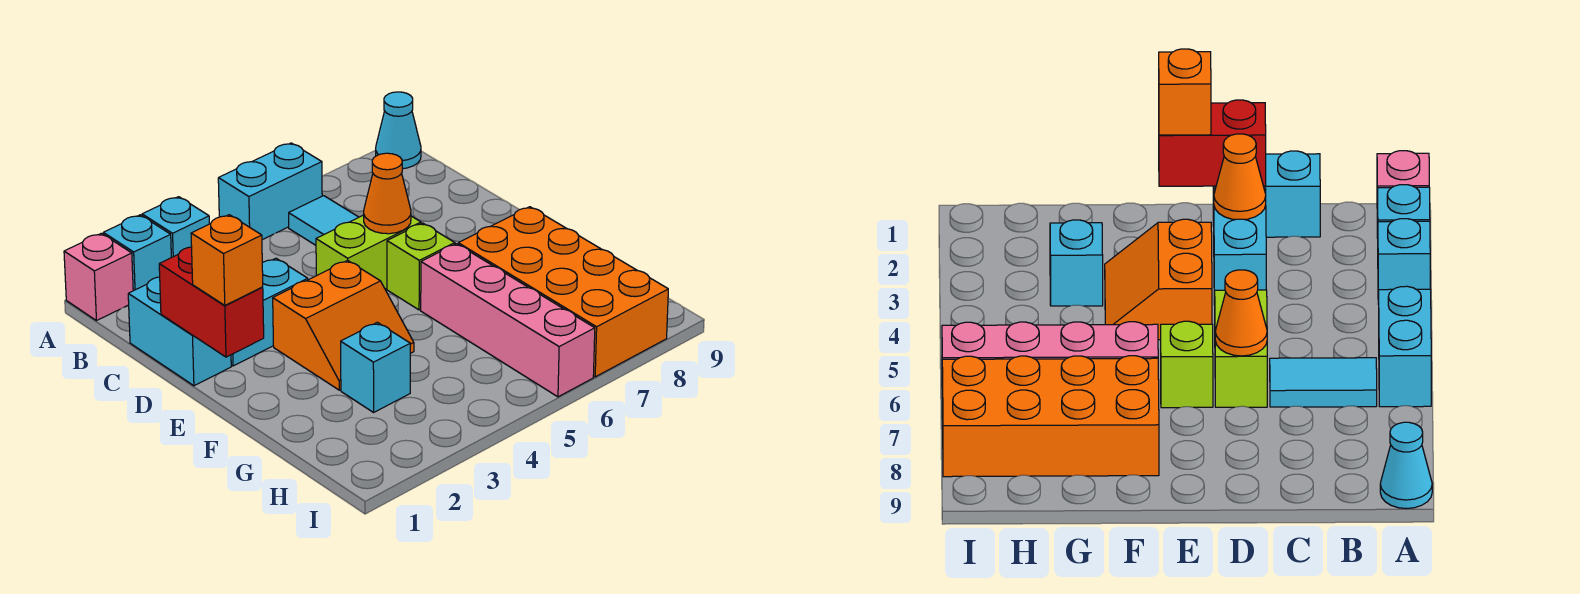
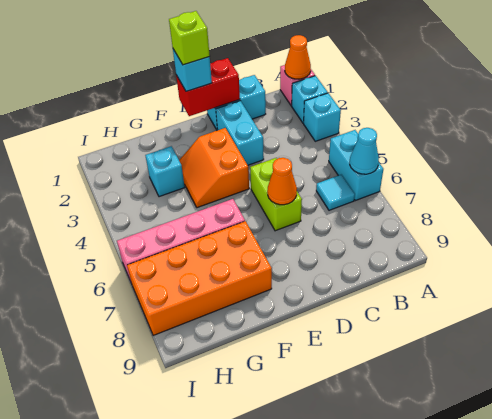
cyan cone A9 level 1 -> cyan cone A6 level 2
cyan tile B6:C6 level 1 -> cyan tile B6 level 1
orange cone D2 level 2 -> orange cone A1 level 2
orange brick E1 level 3 -> cyan brick E1 level 3
lime brick E6 level 1 -> lime brick E1 level 4

